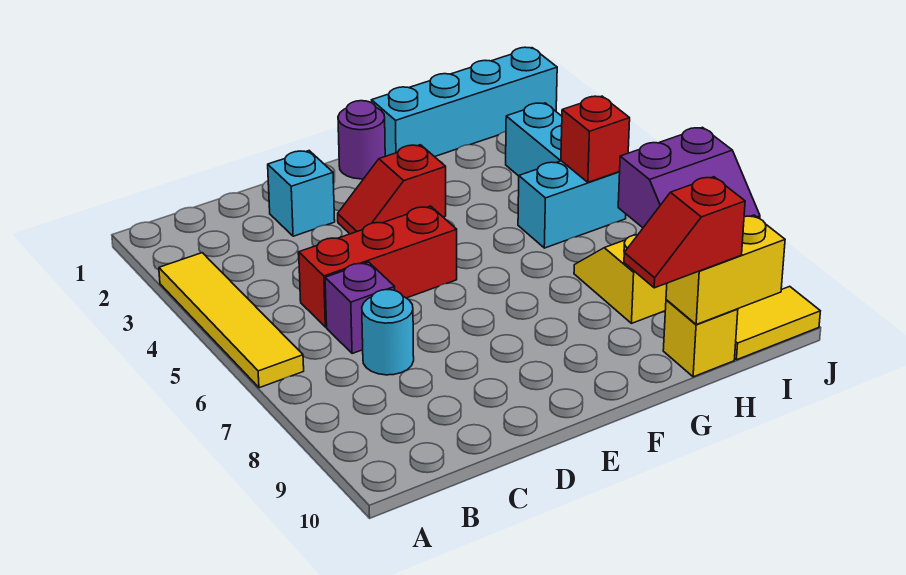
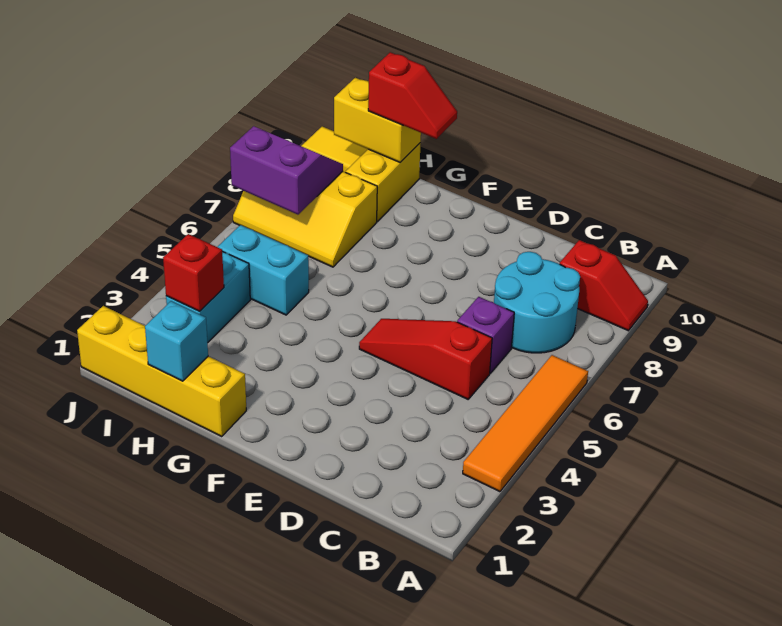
yellow tile A3:A6 level 1 -> orange tile A3:A6 level 1
red brick C5:E5 level 1 -> red slope C5:E5 level 1 top C
cyan round brick C7 level 1 -> cyan round brick B7:C8 level 1
cyan brick D2 level 1 -> cyan brick H1 level 2
red slope E3:F3 level 1 top F -> red slope A9:B9 level 1 top B
purple round brick F1 level 1 -> none
cyan brick G1:J1 level 1 -> yellow brick G1:J1 level 1
yellow brick H10 level 1 -> yellow brick H9:H10 level 1
red brick I5 level 2 -> red brick I3 level 2

